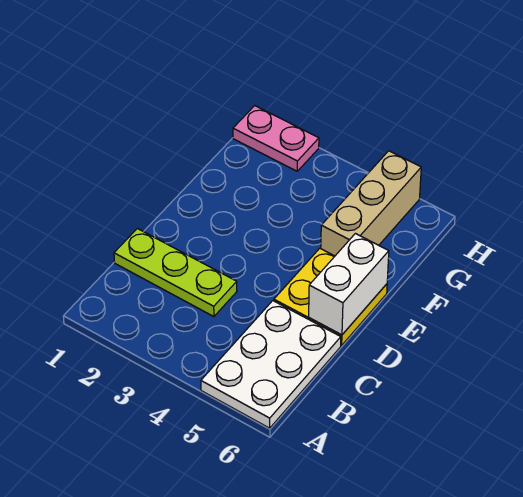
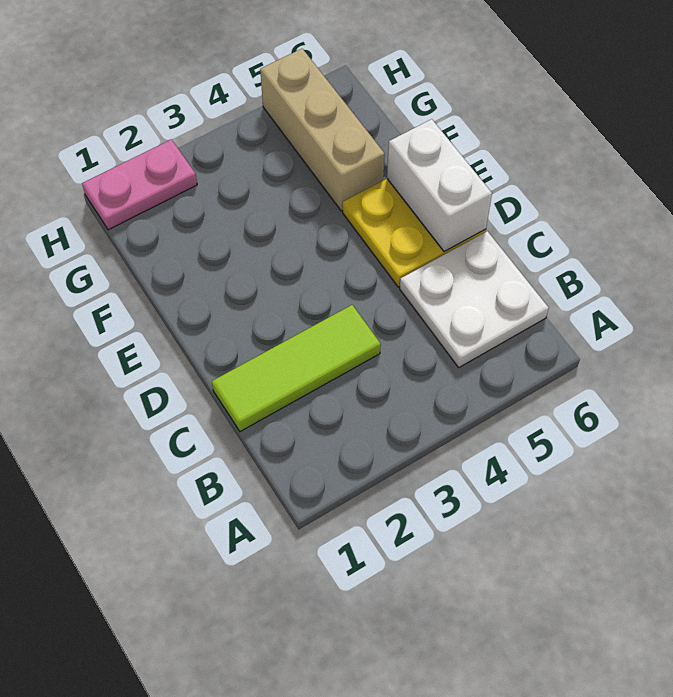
white plate A5:C6 level 1 -> white plate B5:C6 level 1
lime plate C1:C3 level 1 -> lime tile C1:C3 level 1

